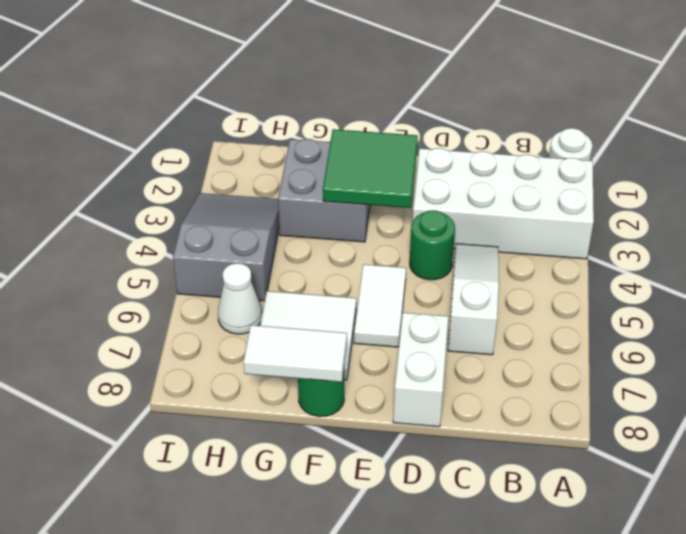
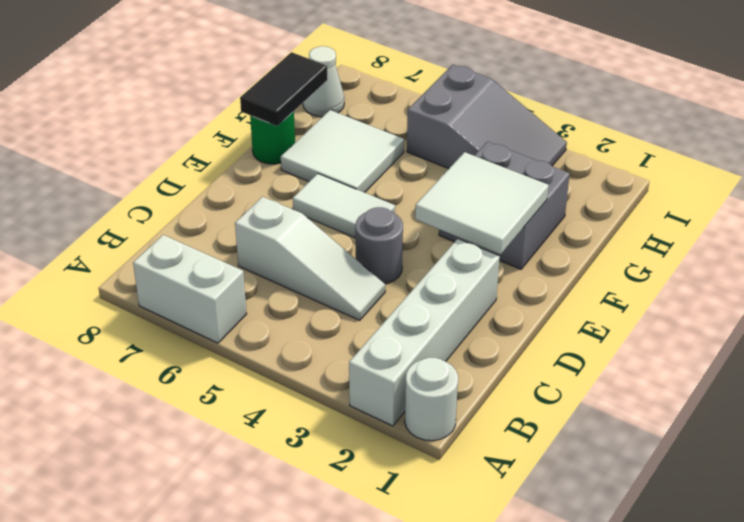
white brick A2:D3 level 1 -> white brick A2:D2 level 1
green round brick D4 level 1 -> grey round brick D4 level 1
white brick D7:D8 level 1 -> white brick A6:A7 level 1
green tile E2:F3 level 2 -> white tile E2:F3 level 2
white tile F8:G8 level 2 -> black tile F8:G8 level 2
white cone H6 level 1 -> white cone H8 level 1

